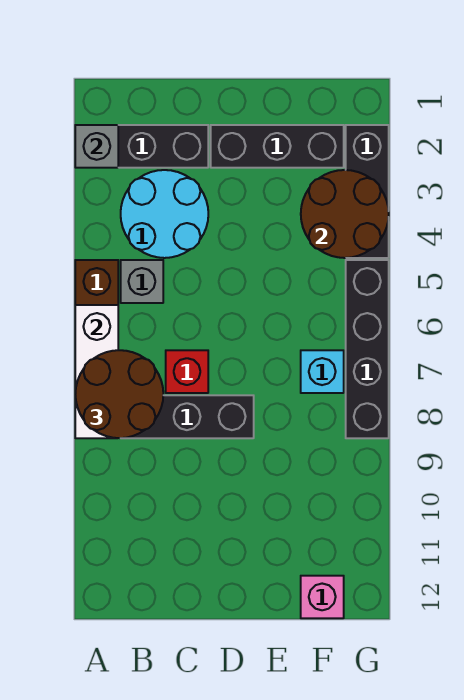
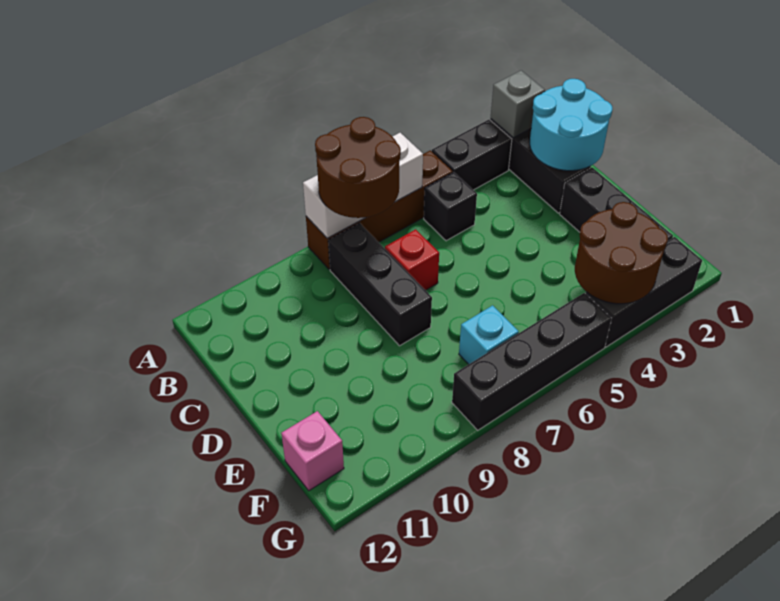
none -> black brick A3:A4 level 1
cyan round brick B3:C4 level 1 -> cyan round brick B1:C2 level 2
grey brick B5 level 1 -> black brick B5 level 1

